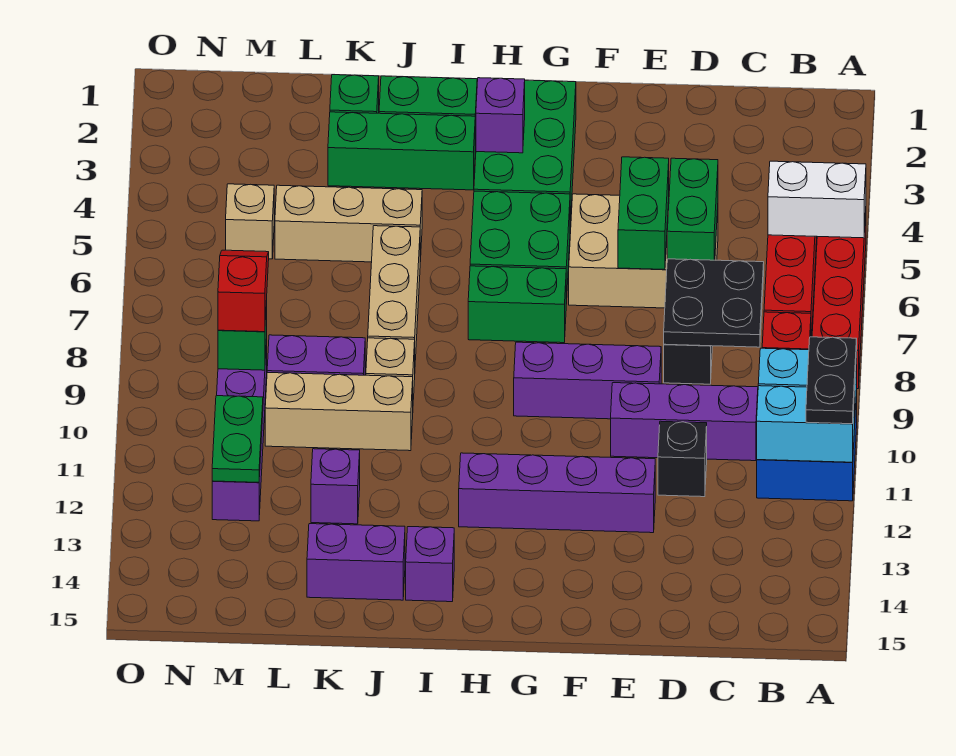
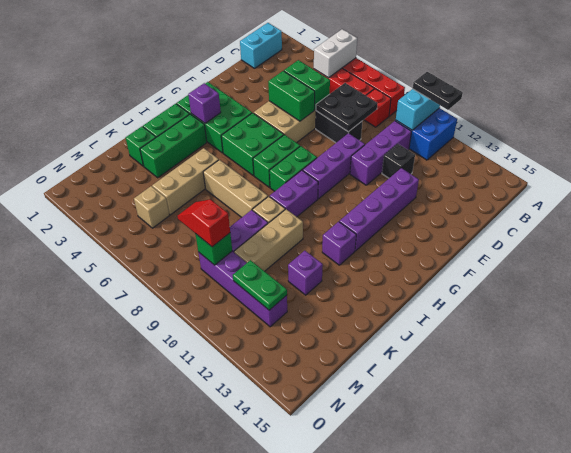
cyan brick A11:B11 level 2 -> cyan brick B1:C1 level 1
none -> green brick G8:H8 level 1
purple brick I14 level 1 -> purple brick I12 level 1
purple brick J14:K14 level 1 -> purple brick H9:I9 level 1

